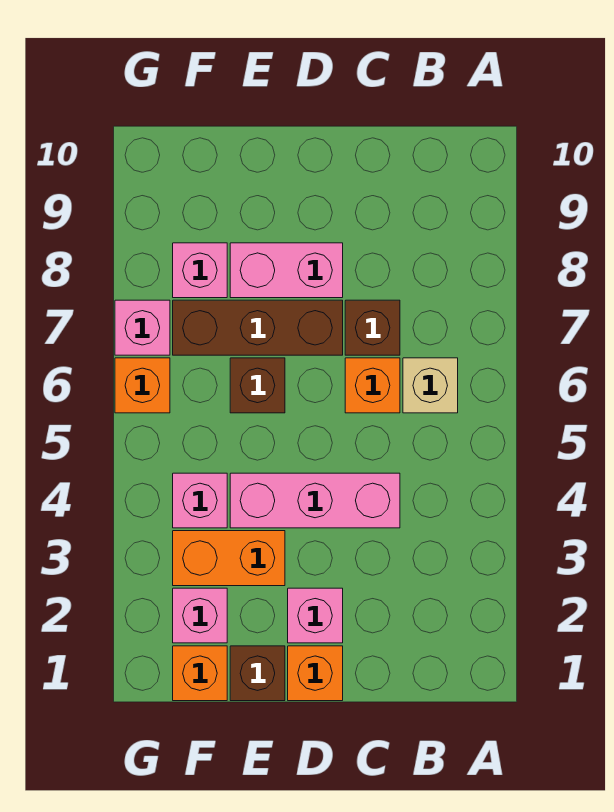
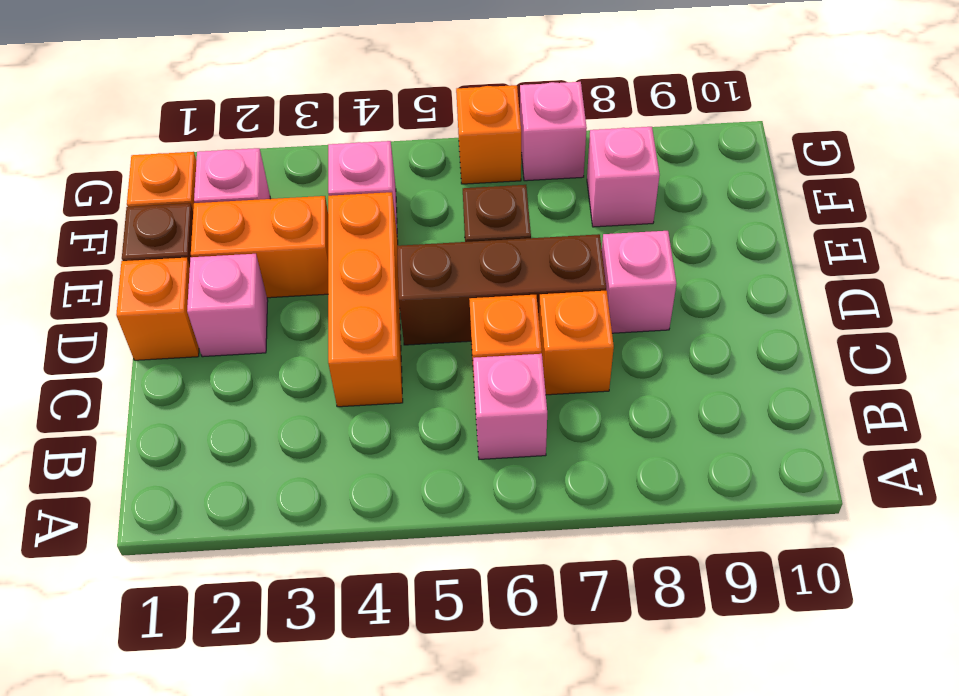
tan brick B6 level 1 -> pink brick B6 level 1
pink brick C4:E4 level 1 -> orange brick C4:E4 level 1
brown brick C7 level 1 -> orange brick C7 level 1
brown brick D7:F7 level 1 -> brown brick D5:D7 level 1
pink brick D8:E8 level 1 -> pink brick D8 level 1
orange brick E3:F3 level 1 -> orange brick E2:E3 level 1

